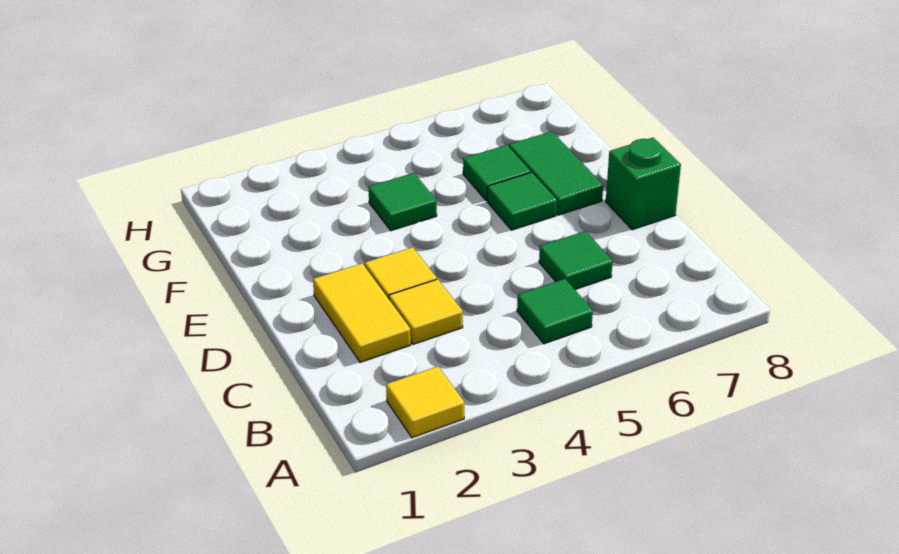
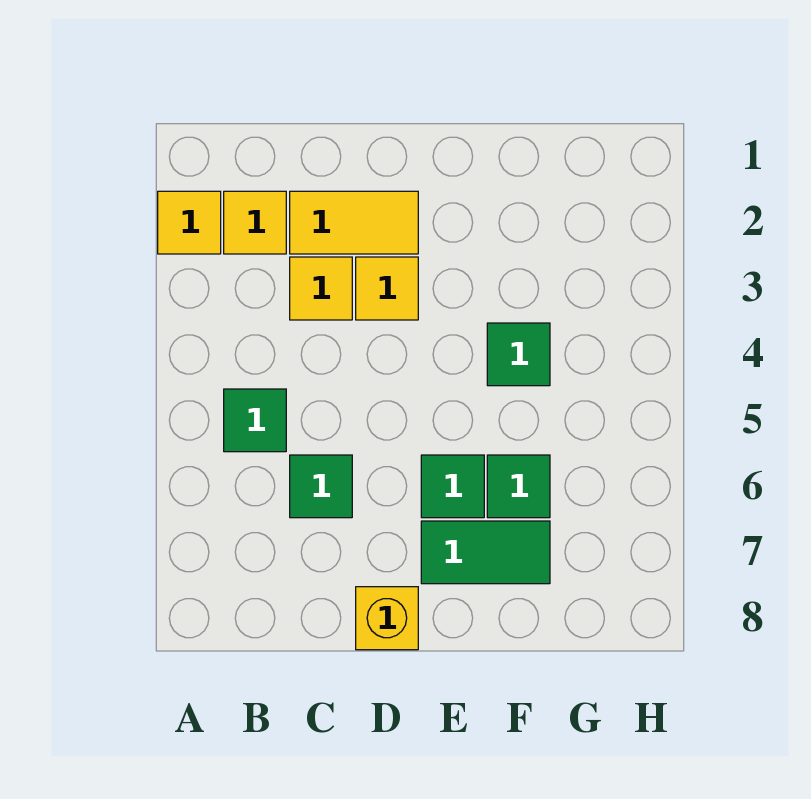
none -> yellow tile B2 level 1
green brick D8 level 1 -> yellow brick D8 level 1

